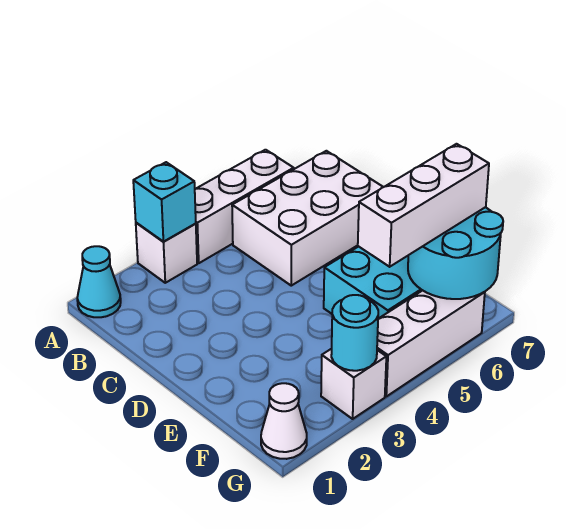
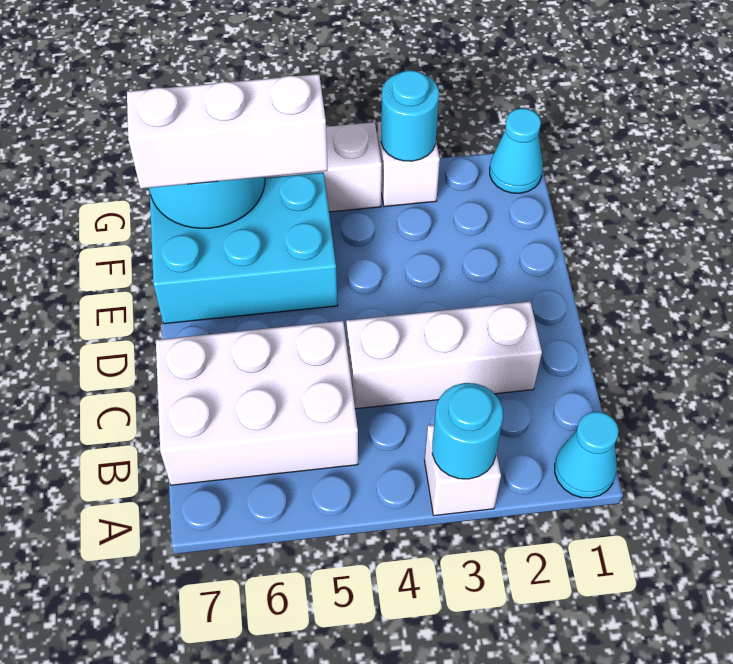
cyan brick A3 level 2 -> cyan round brick A3 level 2
white brick A4:A6 level 1 -> white brick C2:C4 level 1
white cone G1 level 1 -> cyan cone G1 level 1

